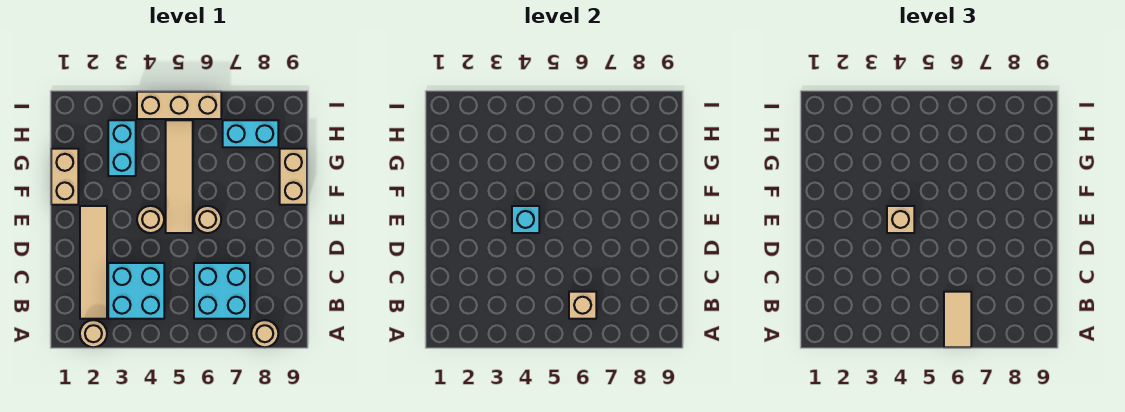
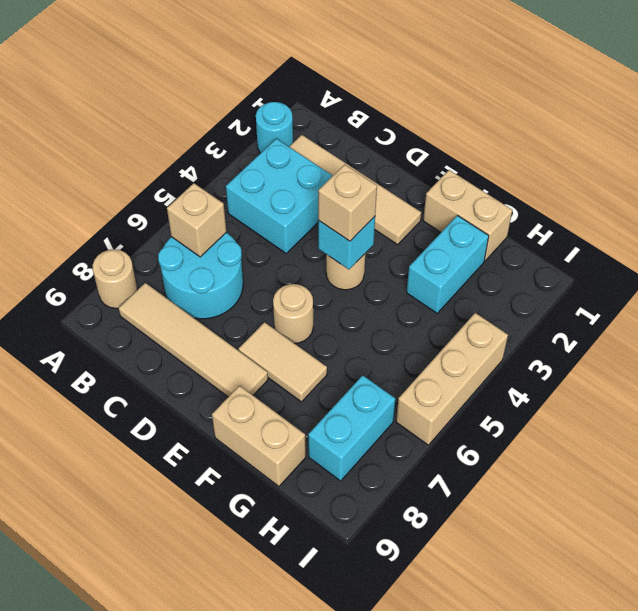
tan round brick A2 level 1 -> cyan round brick A2 level 1
tan tile A6:B6 level 3 -> tan tile E7:F7 level 1
cyan brick B6:C7 level 1 -> cyan round brick B6:C7 level 1
tan tile E5:H5 level 1 -> tan tile B8:E8 level 1
cyan brick G3:H3 level 1 -> cyan brick G2:G3 level 1

